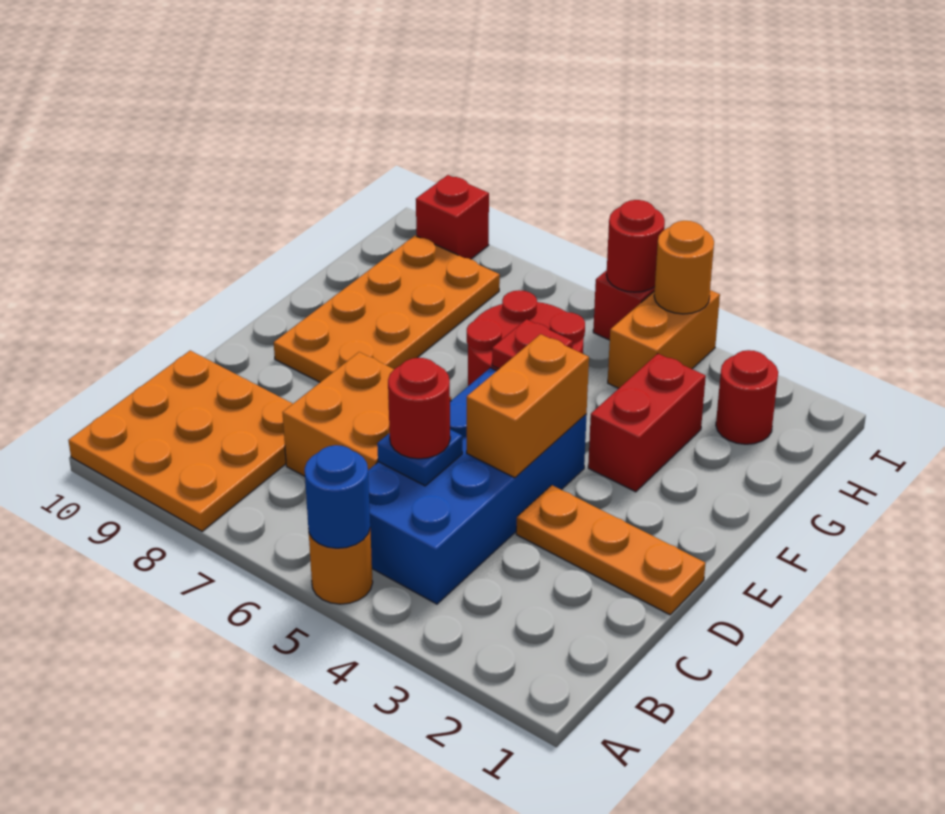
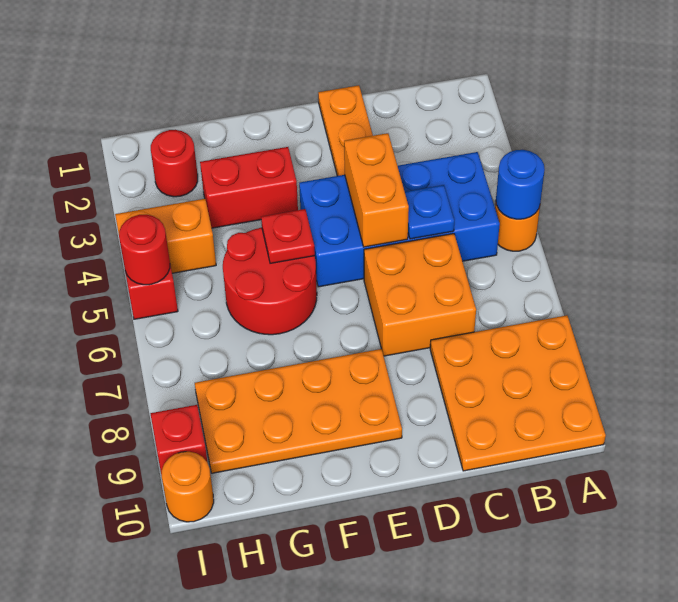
red round brick C5 level 3 -> none
orange brick D4:E4 level 2 -> orange brick D4:D5 level 2
orange round brick I4 level 2 -> orange round brick I10 level 1

